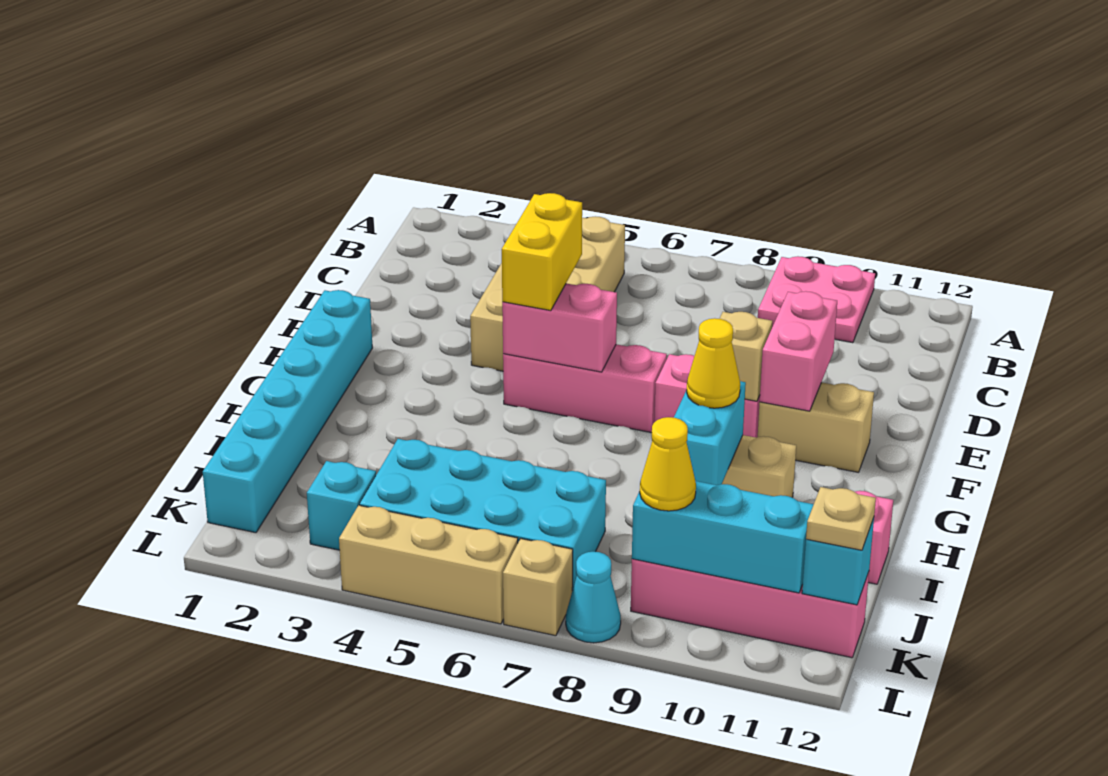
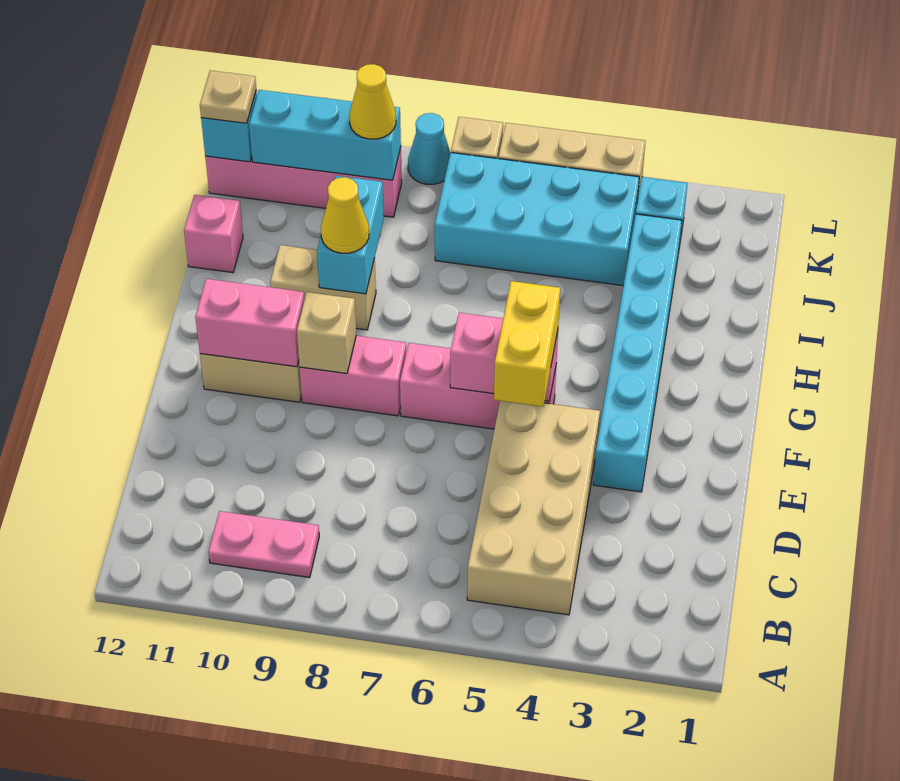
pink plate A9:B10 level 1 -> pink plate B9:B10 level 1
pink brick E10:F10 level 2 -> pink brick F10:F11 level 2
cyan brick F1:K1 level 1 -> cyan brick E3:J3 level 1

